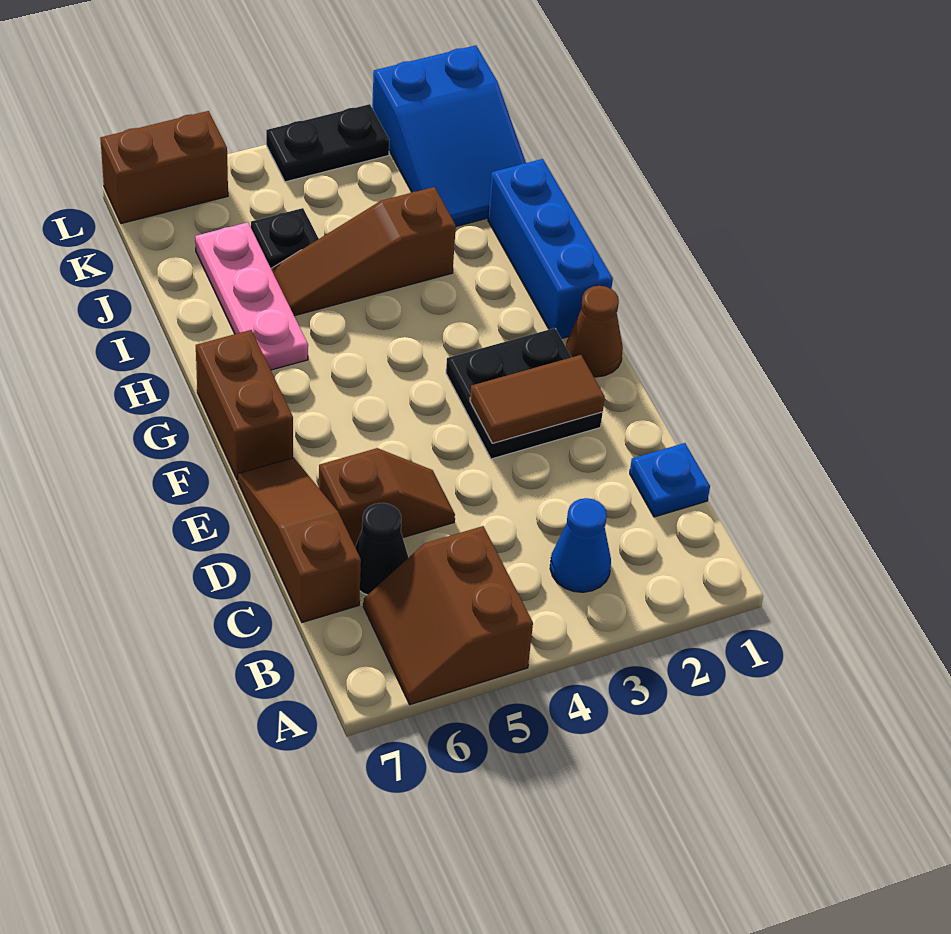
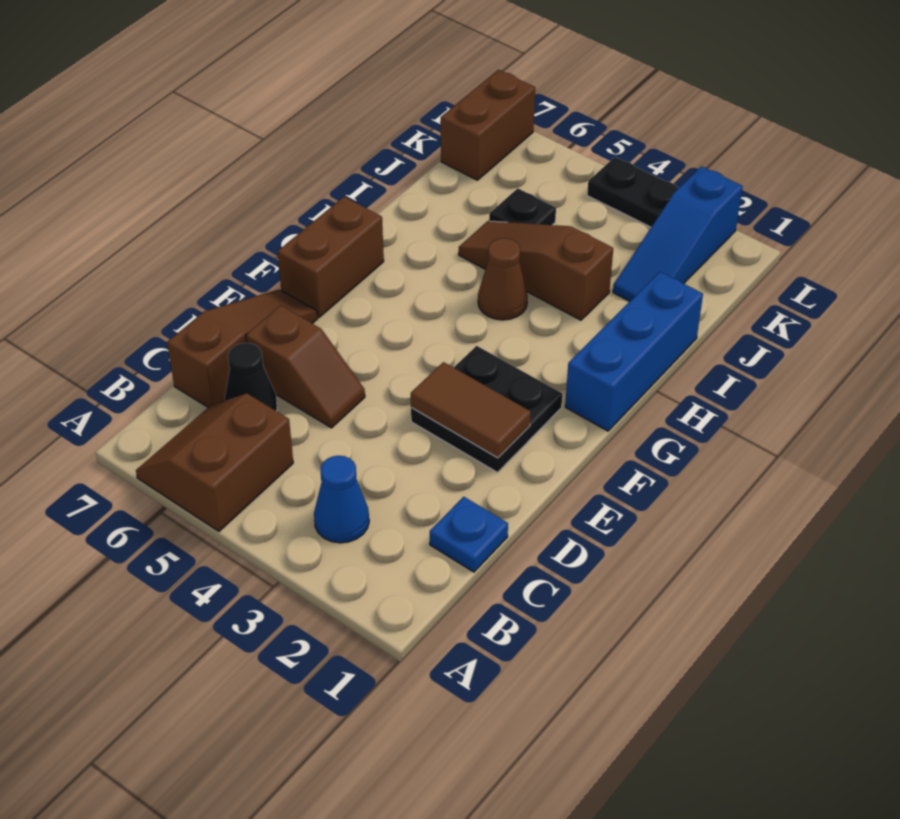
brown cone F1 level 1 -> brown cone H4 level 1
pink plate H6:J6 level 1 -> none
blue slope J1:L2 level 1 top L -> blue slope J2:L2 level 1 top L
brown brick L6:L7 level 1 -> brown brick K7:L7 level 1

